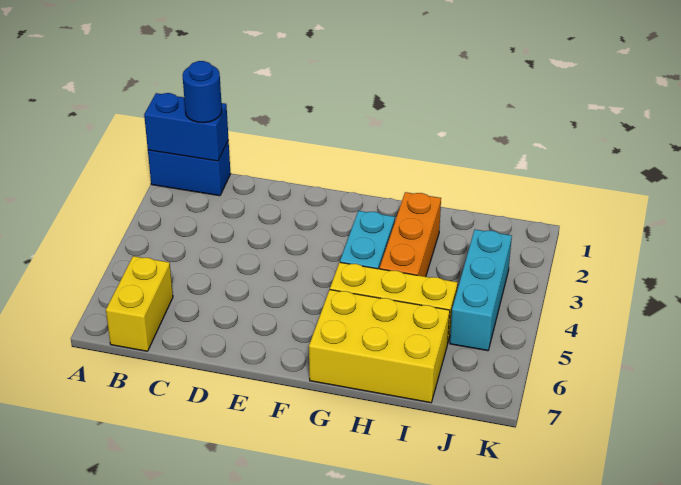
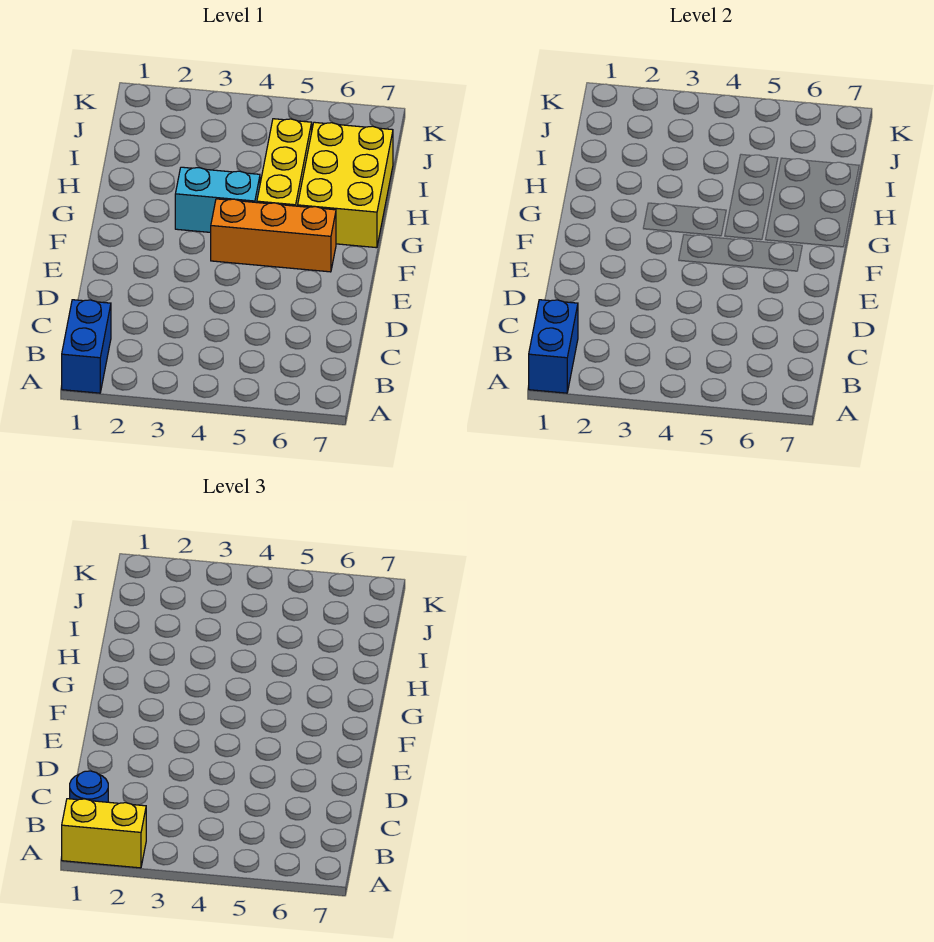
yellow brick B6:B7 level 1 -> yellow brick A1:A2 level 3
orange brick H2:H4 level 1 -> orange brick F4:F6 level 1
cyan brick J3:J5 level 1 -> none

